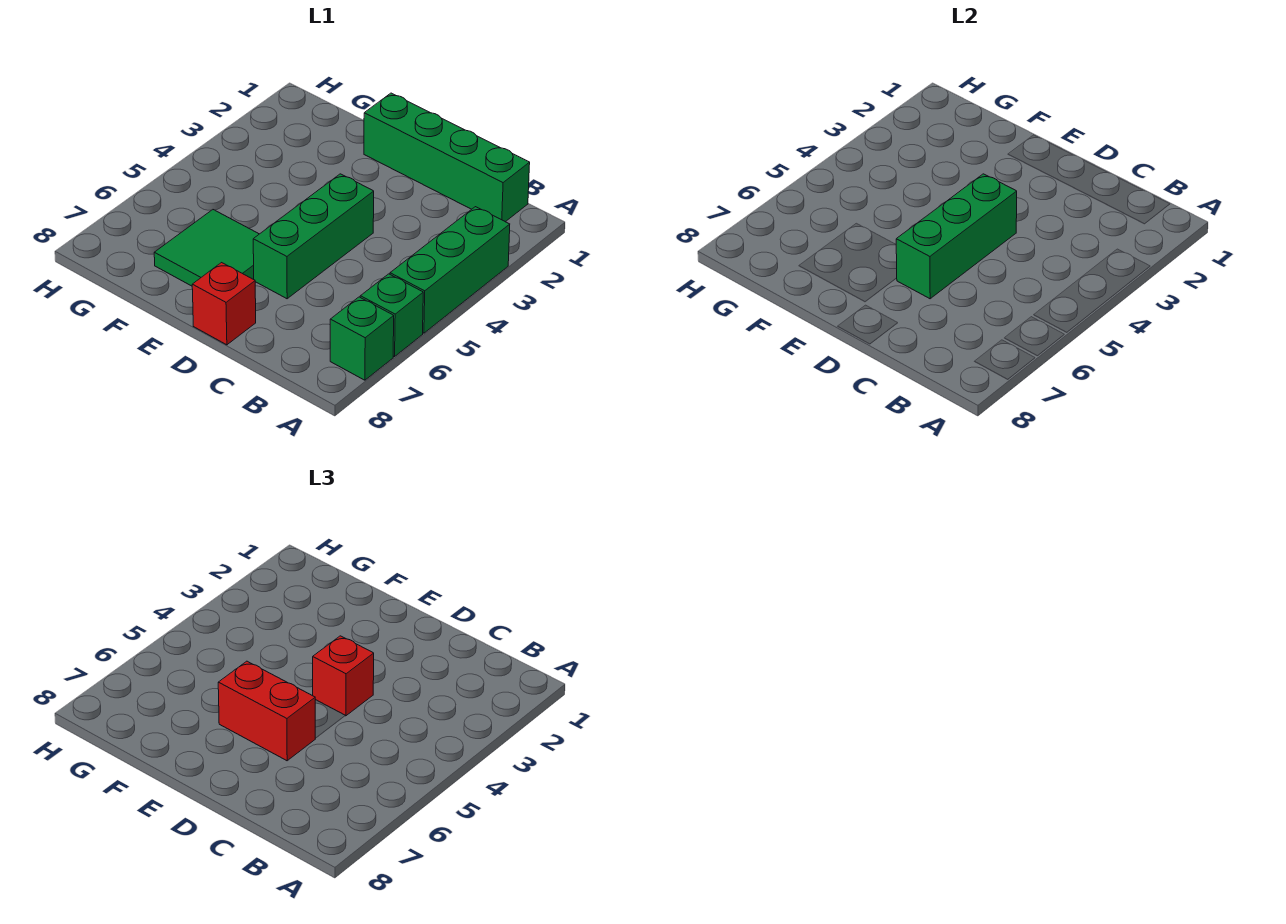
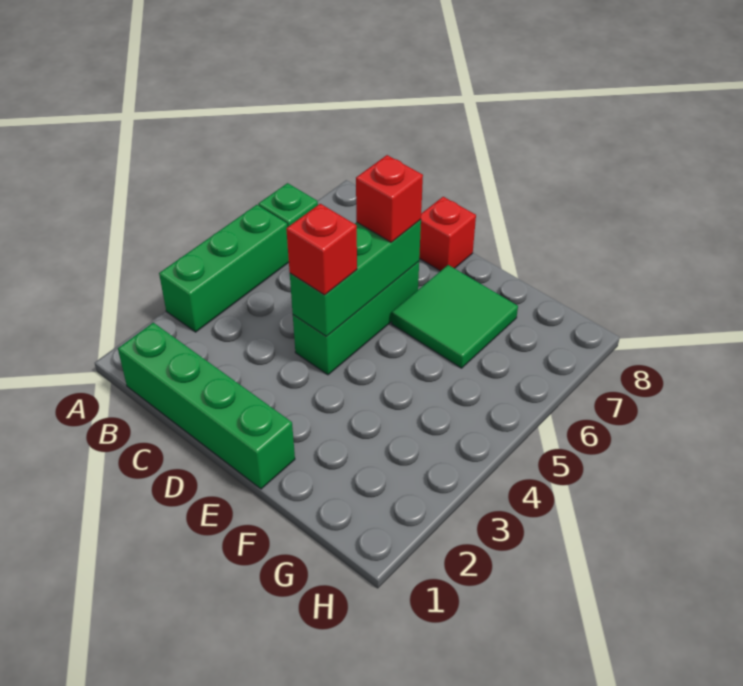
green brick A7 level 1 -> none
red brick D6:E6 level 3 -> red brick D6 level 3

